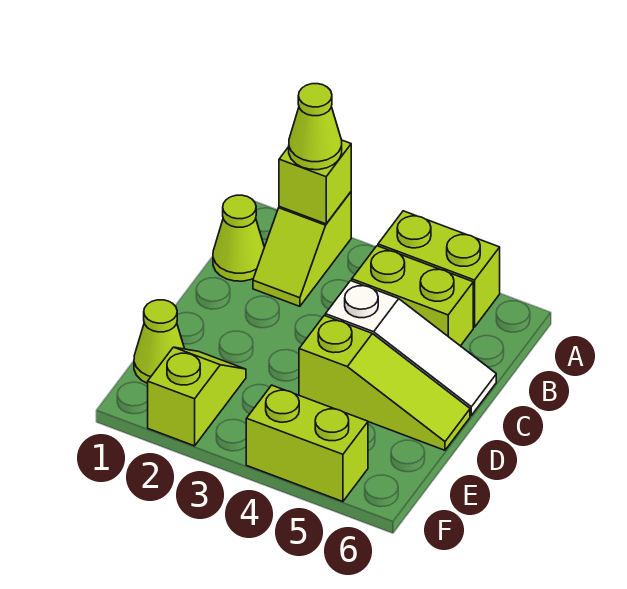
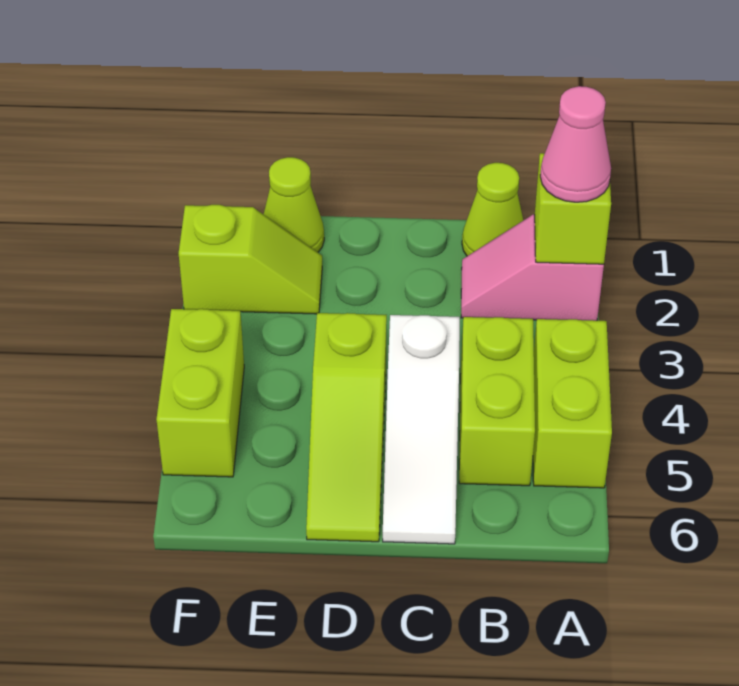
lime slope A2:B2 level 1 top A -> pink slope A2:B2 level 1 top A
lime cone A2 level 3 -> pink cone A2 level 3

